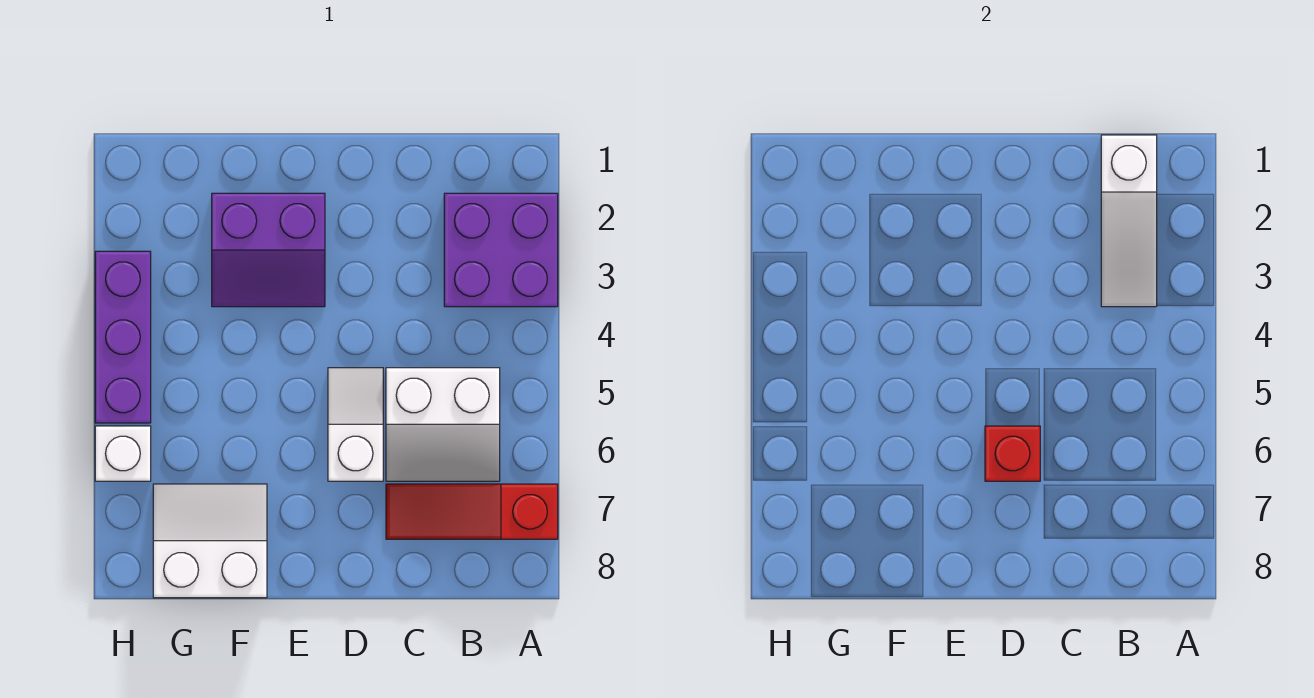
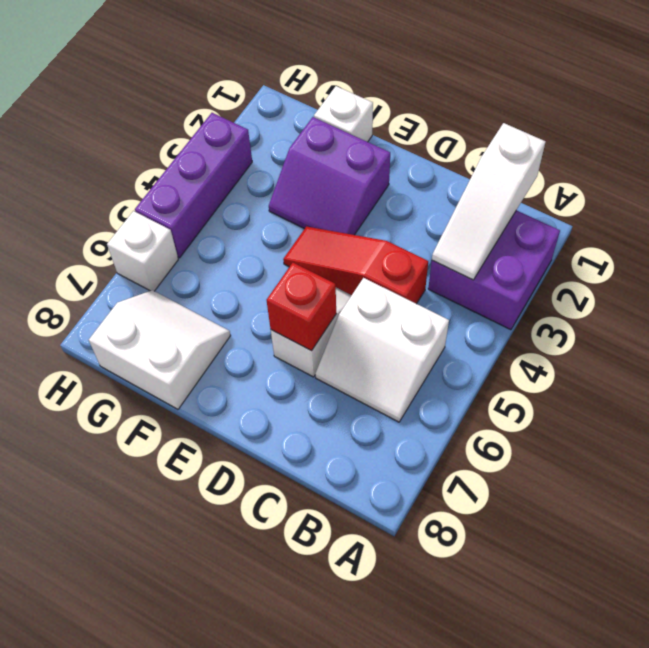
red slope A7:C7 level 1 top A -> red slope C4:E4 level 1 top C
none -> white brick F1 level 1

